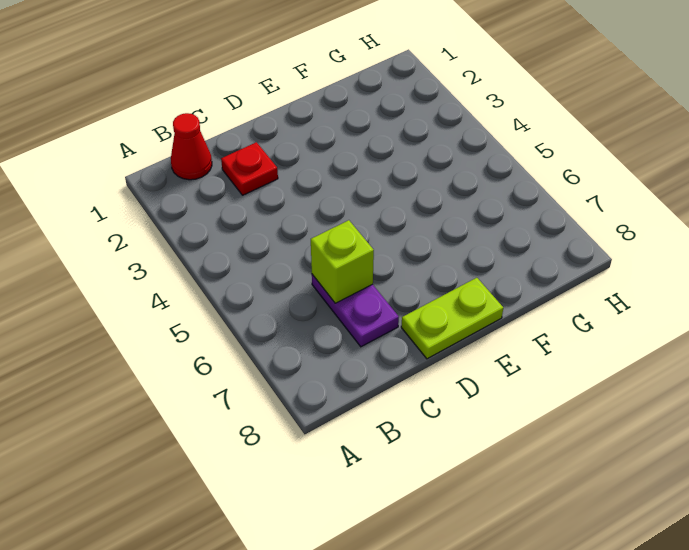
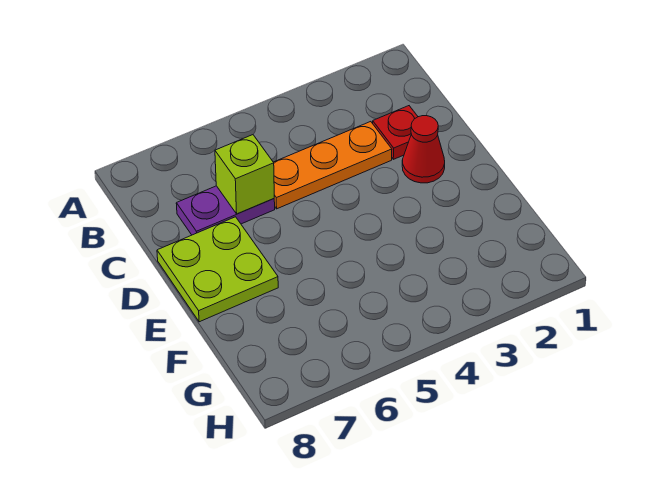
red cone B1 level 1 -> red cone D2 level 1
none -> orange plate C3:C5 level 1
lime plate D8:E8 level 1 -> lime plate D7:E8 level 1

